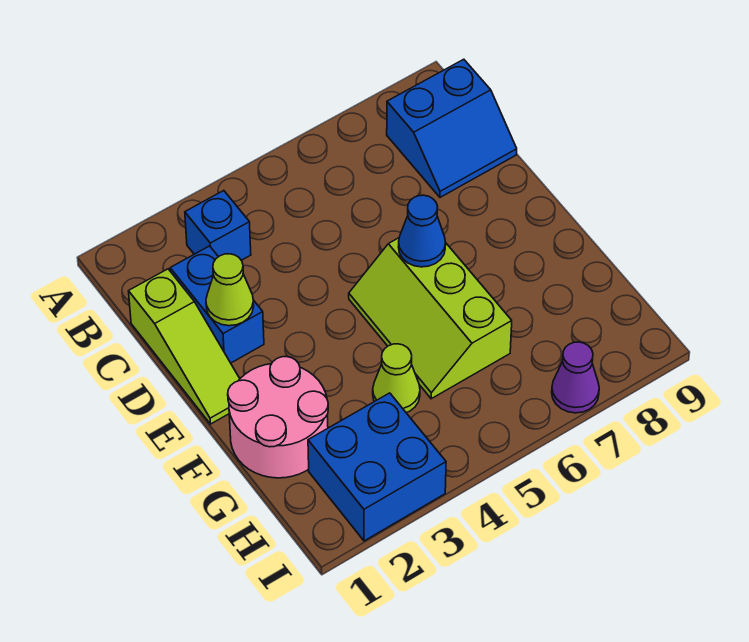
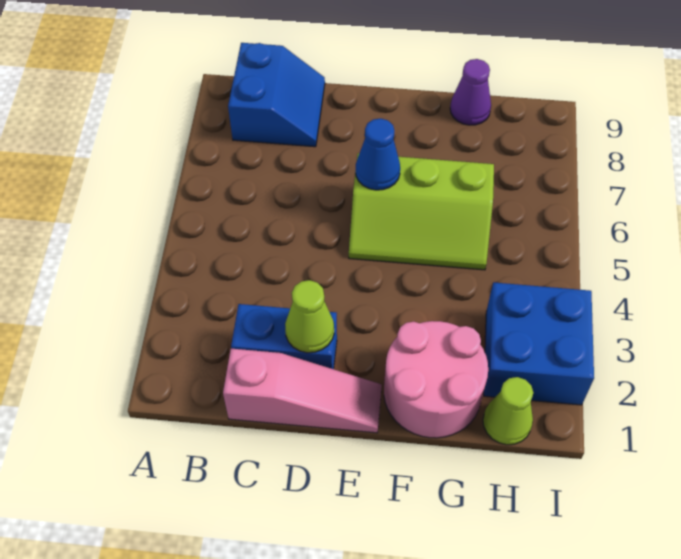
blue brick B3 level 1 -> none
lime slope C1:E1 level 1 top C -> pink slope C1:E1 level 1 top C
lime cone G4 level 1 -> lime cone H1 level 1
purple cone I7 level 1 -> purple cone G9 level 1

